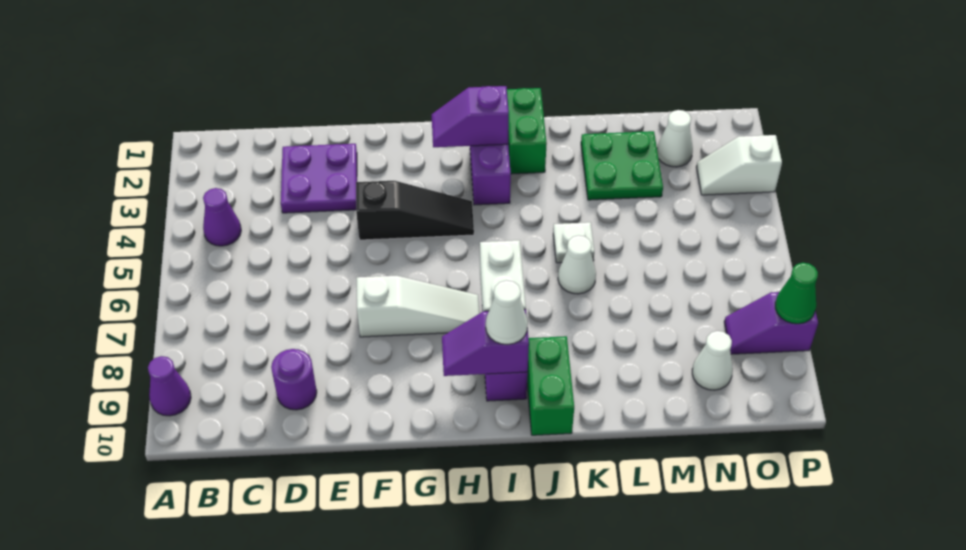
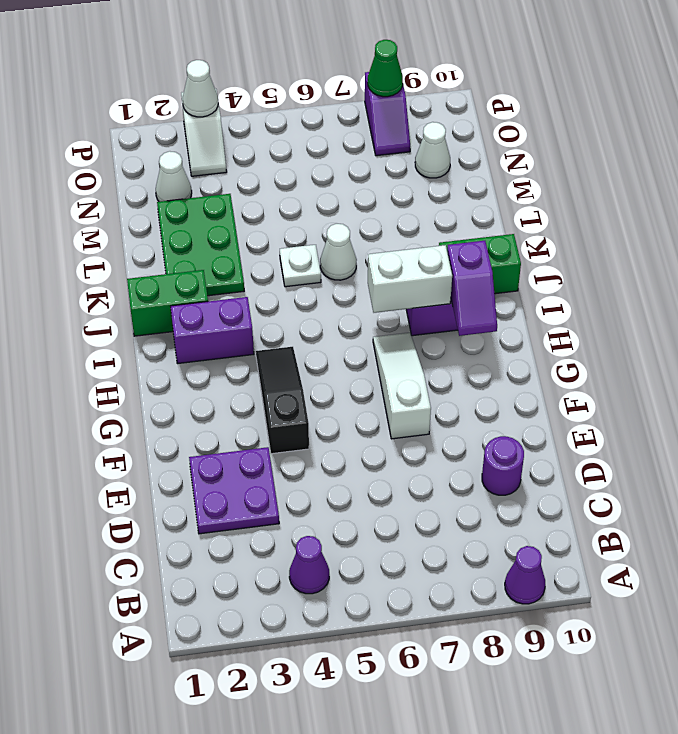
purple slope H2:I2 level 2 top I -> none
white cone I9 level 3 -> white cone P3 level 2
green plate L2:M3 level 1 -> green plate K2:M3 level 1

